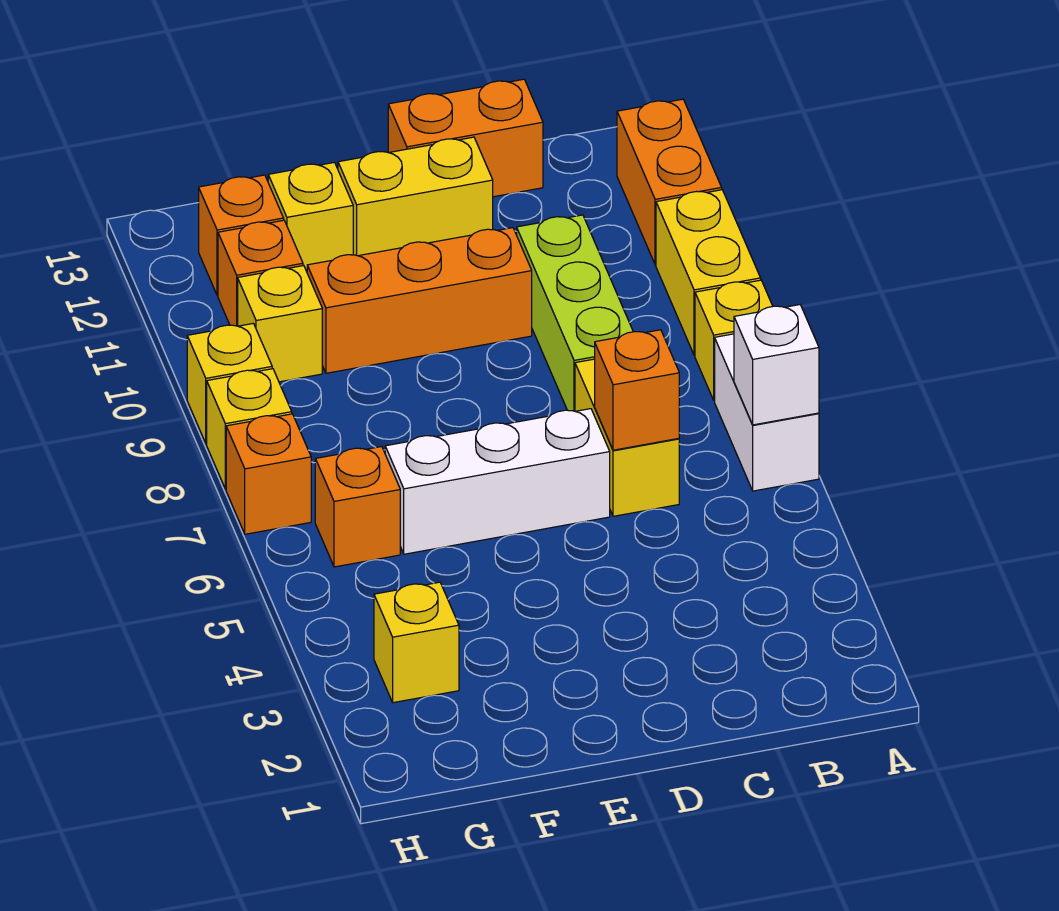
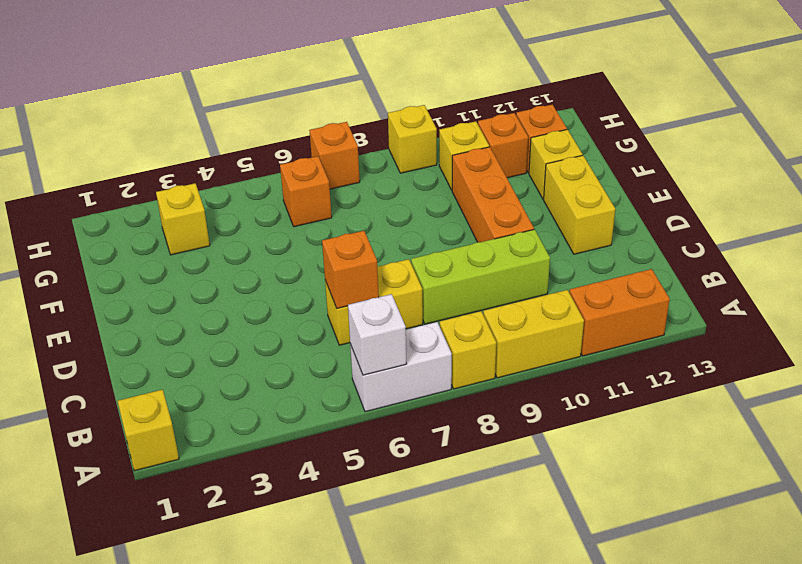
orange brick C13:D13 level 1 -> none
white brick D6:F6 level 1 -> none
yellow brick H8 level 1 -> yellow brick A1 level 1

